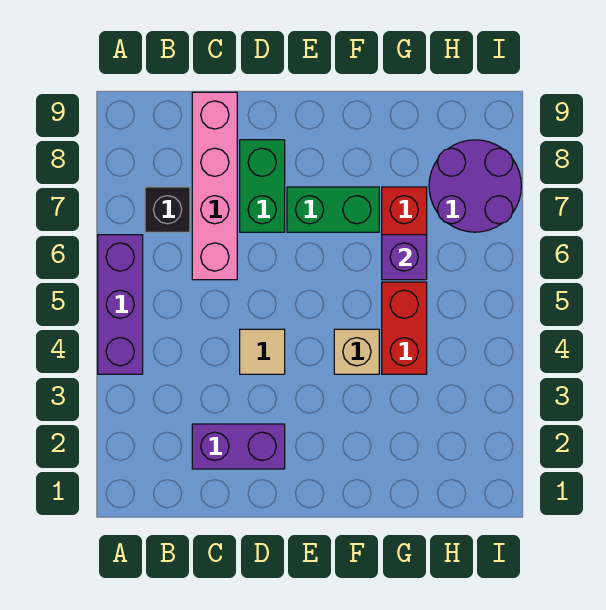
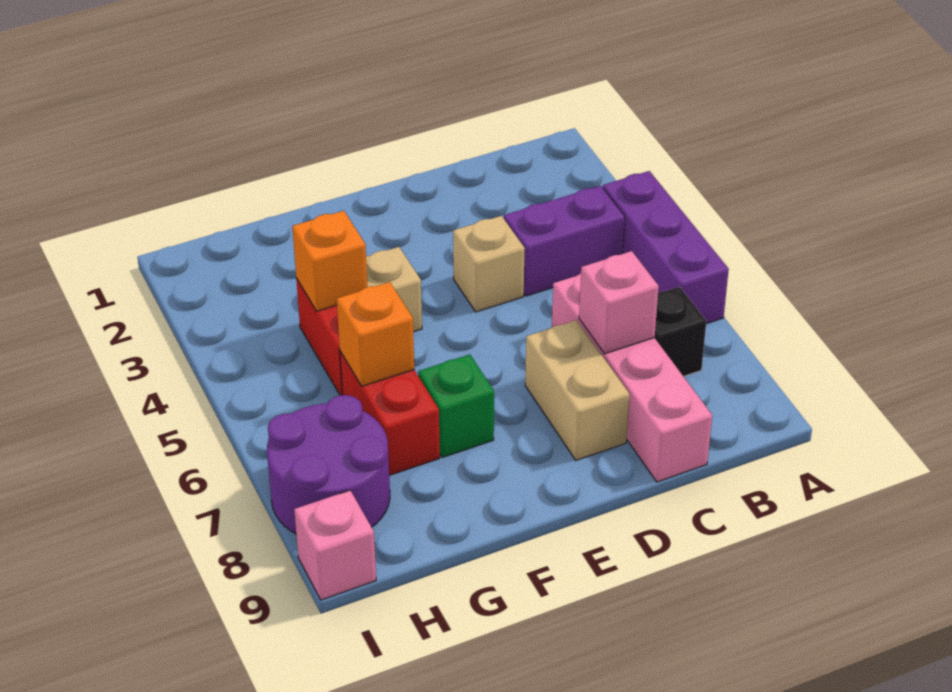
purple brick C2:D2 level 1 -> purple brick B4:C4 level 1
none -> pink brick C7 level 2
tan tile D4 level 1 -> tan brick D4 level 1
green brick D7:D8 level 1 -> tan brick D7:D8 level 1
green brick E7:F7 level 1 -> green brick F7 level 1
none -> orange brick G4 level 2
purple brick G6 level 2 -> orange brick G6 level 2
none -> pink brick I9 level 1

